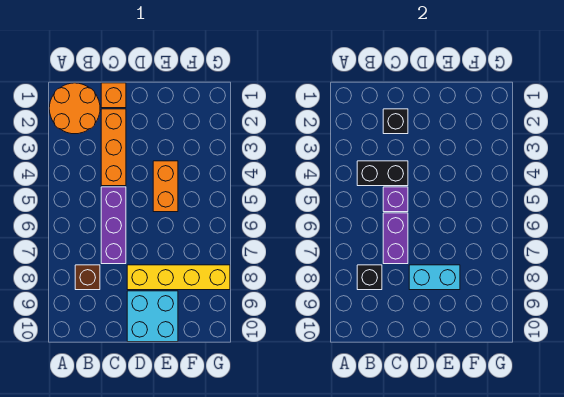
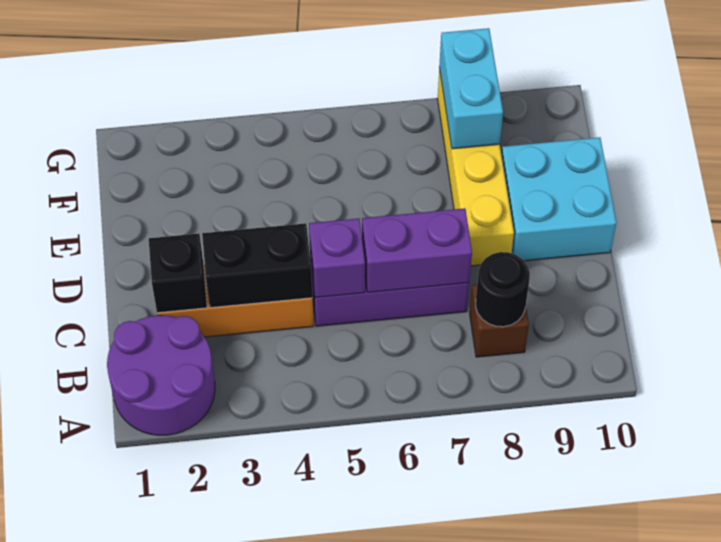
orange round brick A1:B2 level 1 -> purple round brick A1:B2 level 1
black brick B4:C4 level 2 -> black brick C3:C4 level 2
black brick B8 level 2 -> black round brick B8 level 2
orange brick C1 level 1 -> none
cyan brick D8:E8 level 2 -> cyan brick F8:G8 level 2
orange brick E4:E5 level 1 -> none

